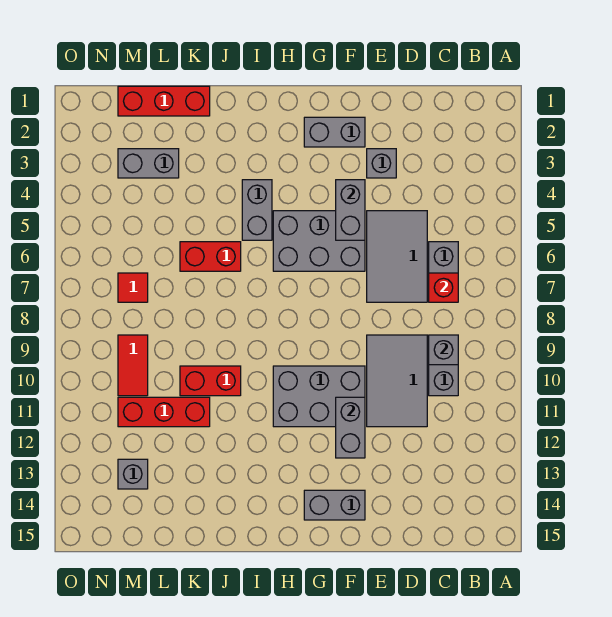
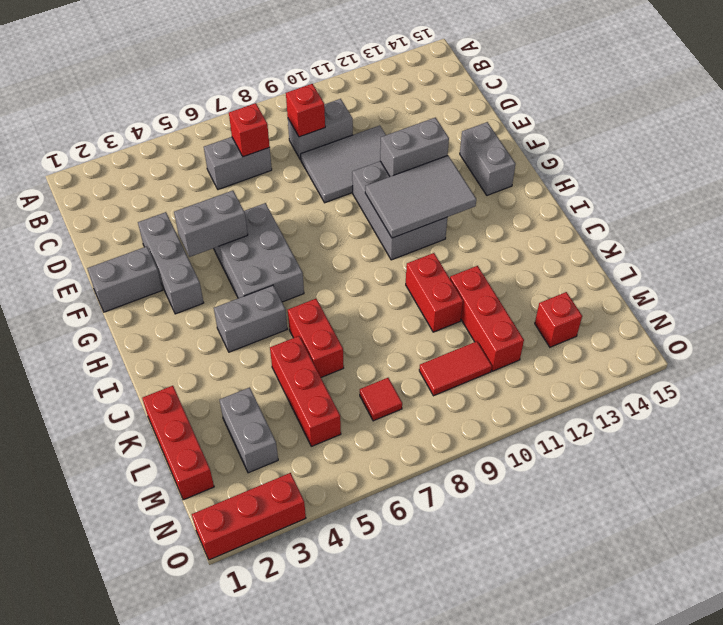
grey brick C9 level 2 -> red brick C9 level 2
grey tile D5:E7 level 1 -> grey tile G10:H12 level 2
grey brick E3 level 1 -> grey brick E3:G3 level 1
grey brick F2:G2 level 1 -> grey brick F1:F2 level 1
none -> red brick K5:M5 level 1
grey brick M13 level 1 -> red brick M13 level 1
none -> red brick O1:O3 level 1

